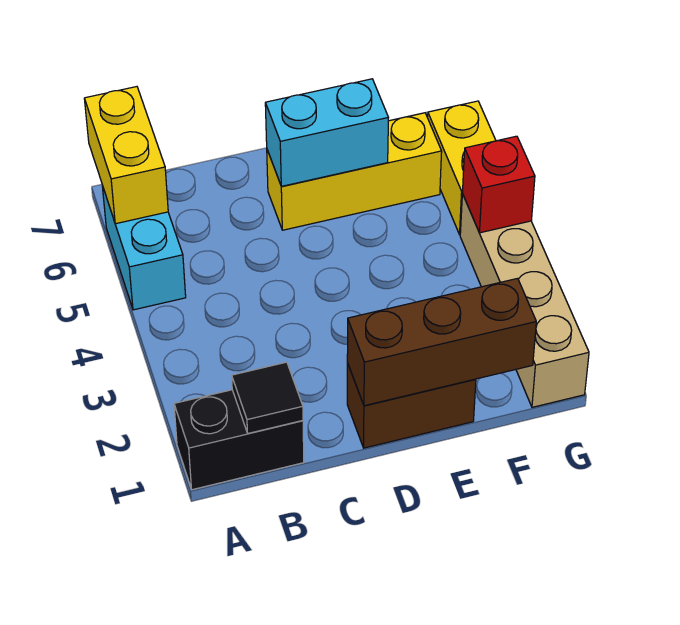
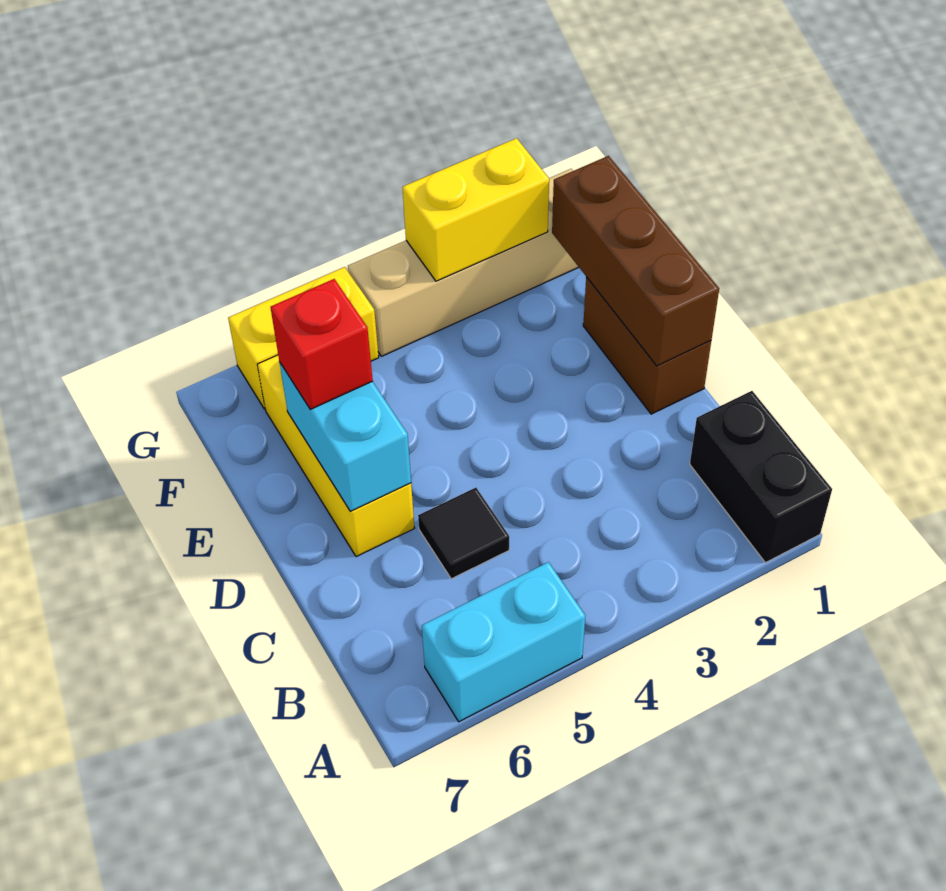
yellow brick A6:A7 level 2 -> yellow brick G2:G3 level 2
black tile B1 level 2 -> black tile C5 level 1
red brick G4 level 2 -> red brick E6 level 3

